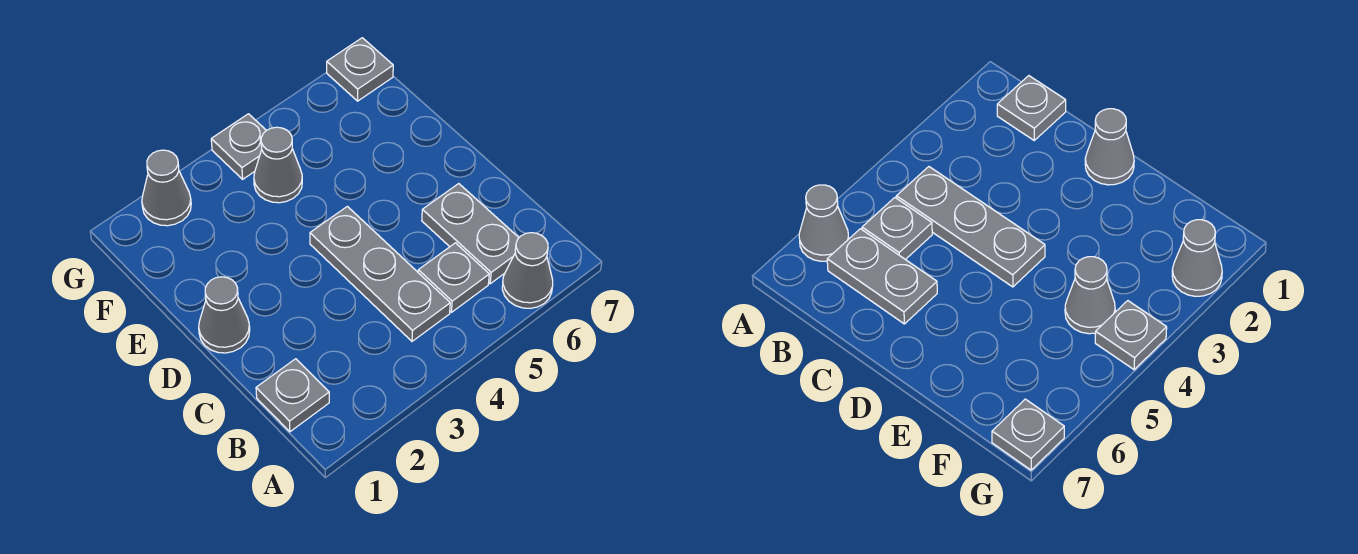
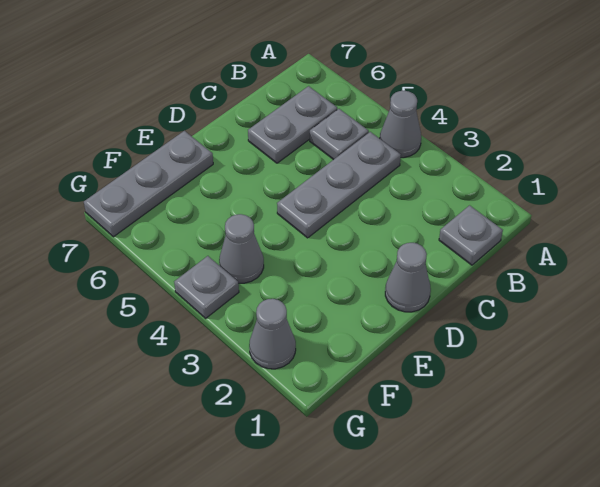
grey cone A6 level 1 -> grey cone A4 level 1
grey plate G7 level 1 -> grey plate E7:G7 level 1

